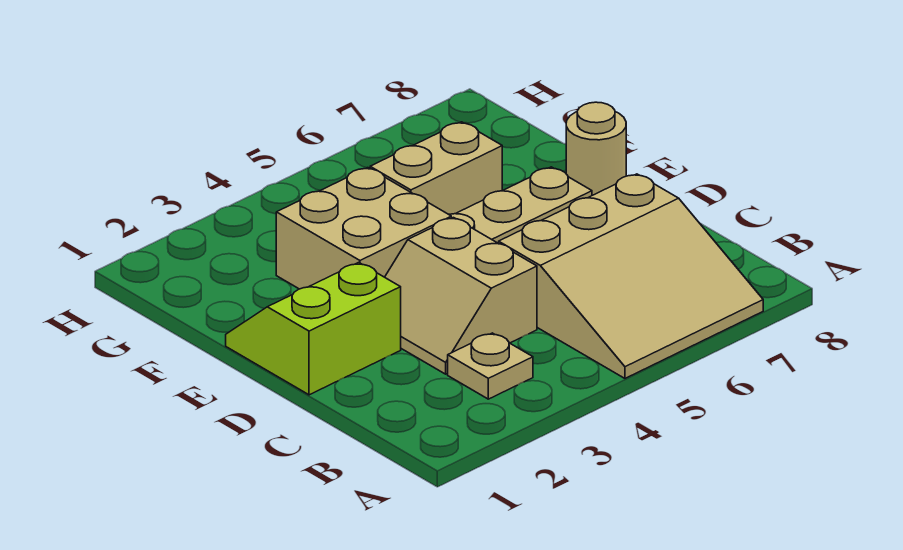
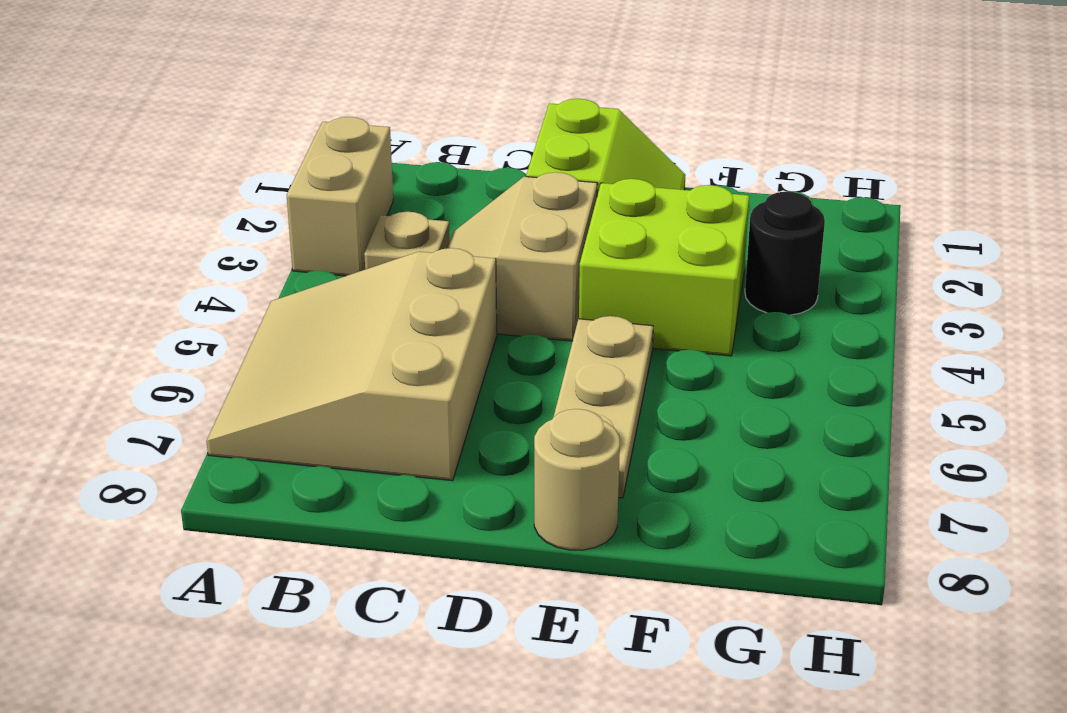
tan slope C3:D4 level 1 top 4 -> tan slope C3:D4 level 1 top D
tan brick E3:F4 level 1 -> lime brick E3:F4 level 1
tan brick F5:F6 level 1 -> tan brick A2:A3 level 1
none -> black round brick G3 level 1

